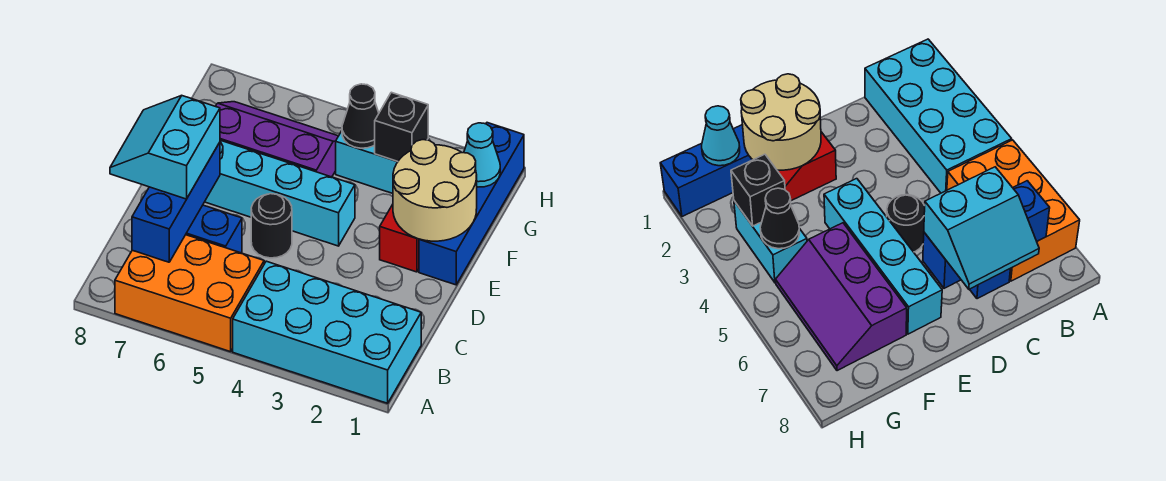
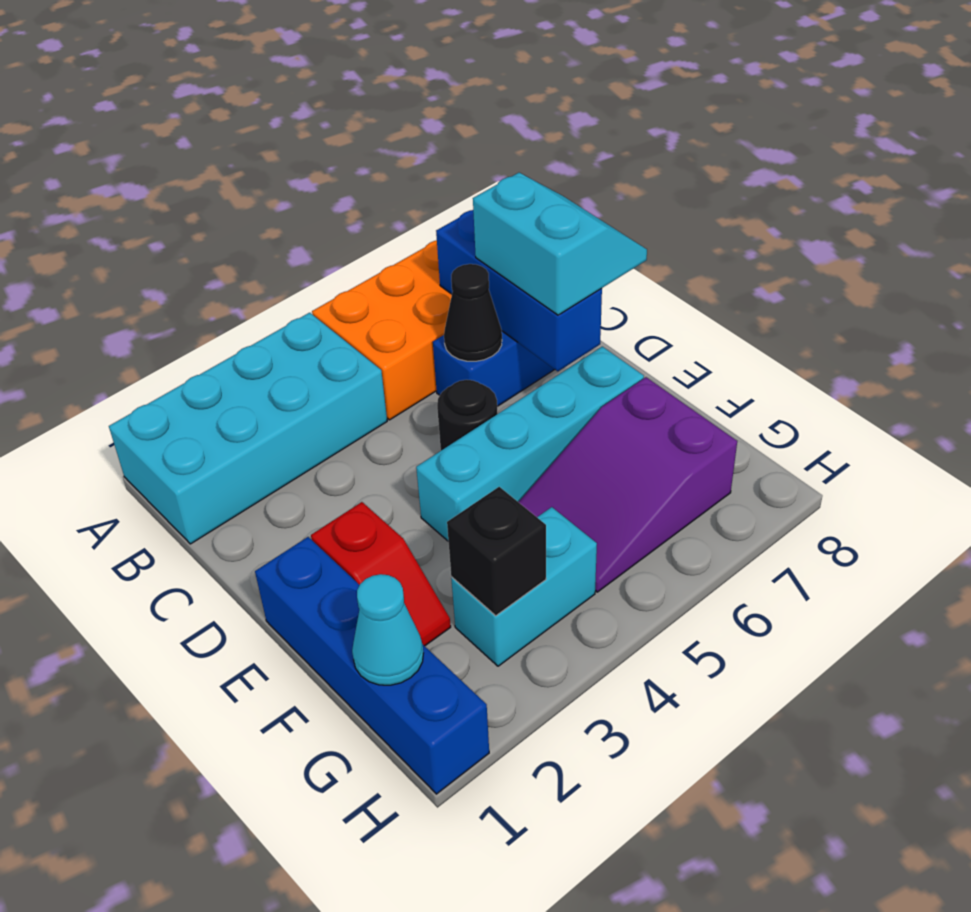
tan round brick E1:F2 level 2 -> none
purple slope F5:G7 level 1 top F -> purple slope F5:G7 level 1 top 7
black cone G4 level 2 -> black cone C6 level 2

